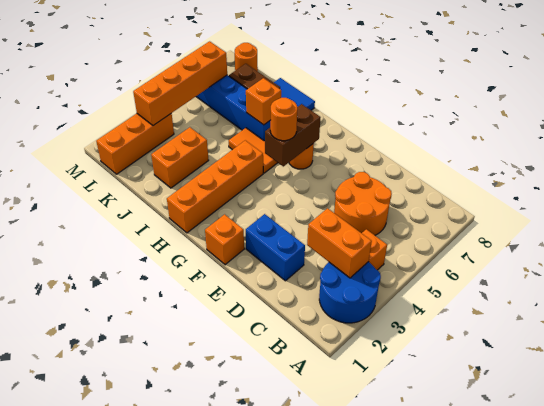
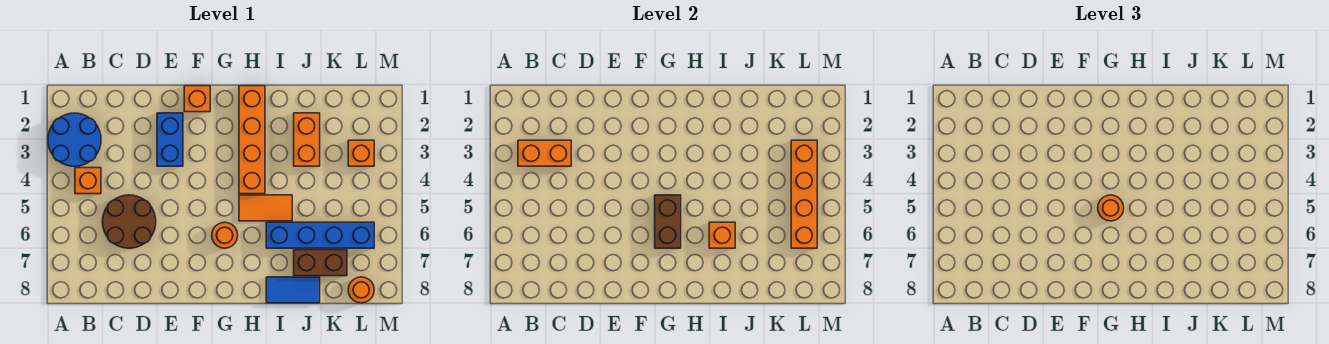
orange round brick C5:D6 level 1 -> brown round brick C5:D6 level 1
blue brick D2:E2 level 1 -> blue brick E2:E3 level 1
orange brick L1:L3 level 1 -> orange brick L3 level 1

